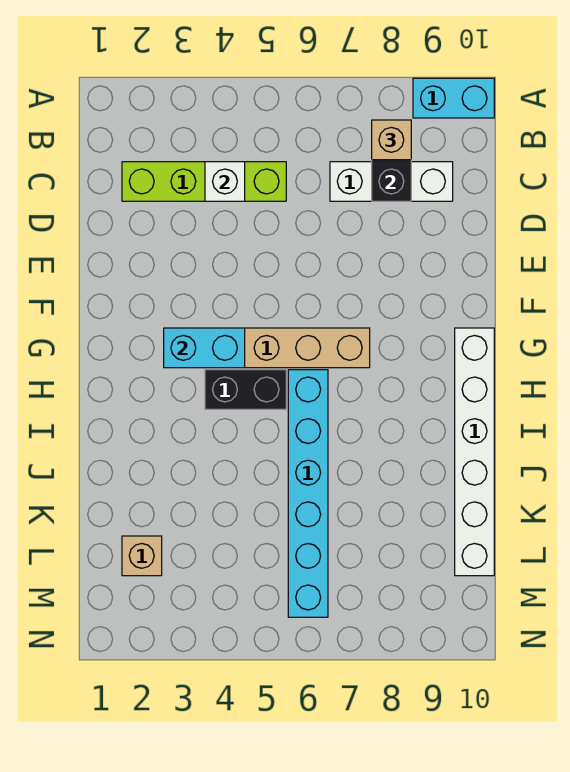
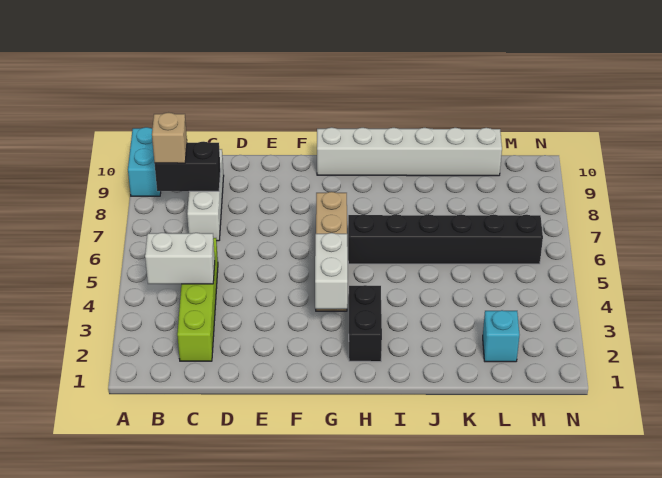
white brick C4 level 2 -> white brick B4:C4 level 2
cyan brick G3:G4 level 2 -> white brick G3:G4 level 2
black brick H4:H5 level 1 -> black brick H2:H3 level 1
cyan brick H6:M6 level 1 -> black brick H6:M6 level 1
tan brick L2 level 1 -> cyan brick L2 level 1

